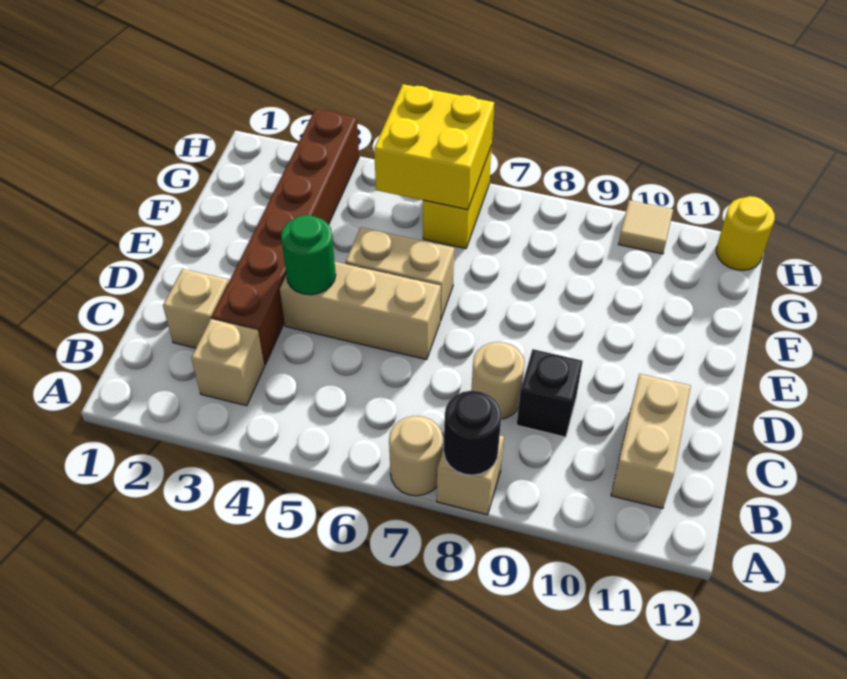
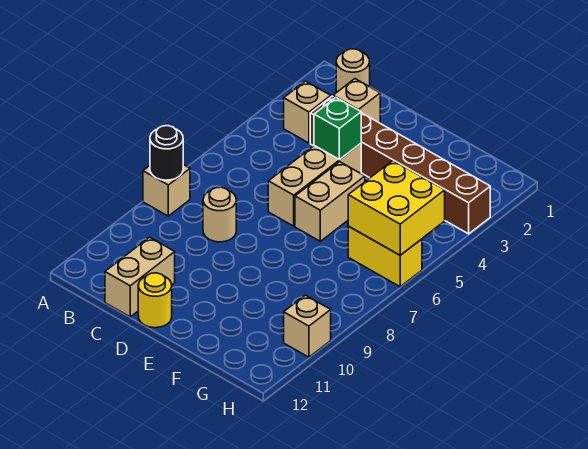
tan round brick A7 level 1 -> tan round brick B1 level 1
tan brick B11:C11 level 1 -> tan brick C11:C12 level 1
black brick C9 level 1 -> none
green round brick D4 level 2 -> green brick D4 level 2
tan tile H10 level 1 -> tan brick H10 level 1
yellow round brick H12 level 1 -> yellow round brick D12 level 1

